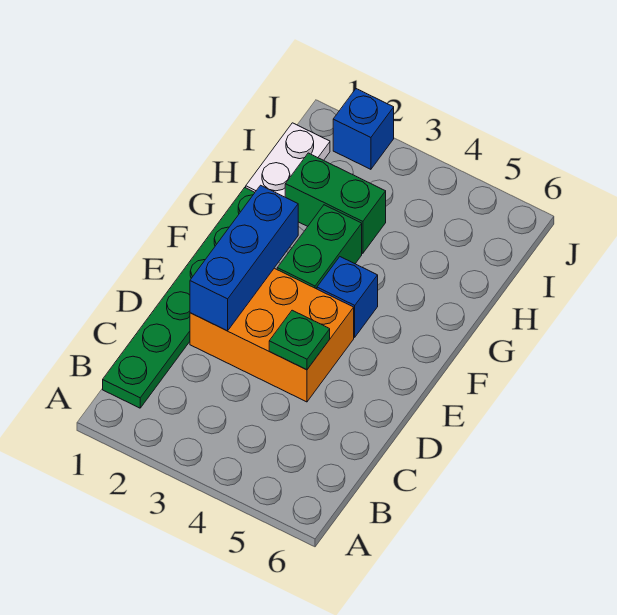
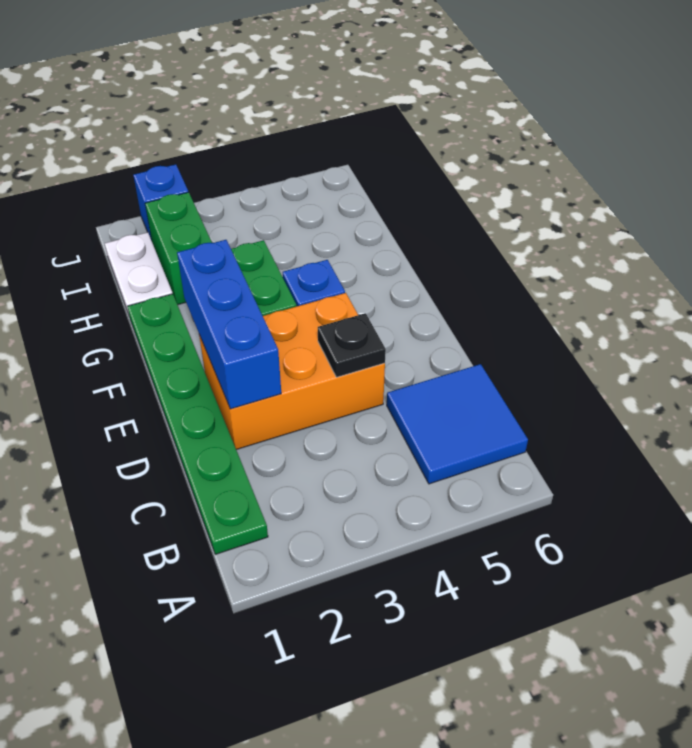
none -> blue tile B5:C6 level 1
green plate D4 level 2 -> black plate D4 level 2
green brick H2:H3 level 1 -> green brick H2:I2 level 1

